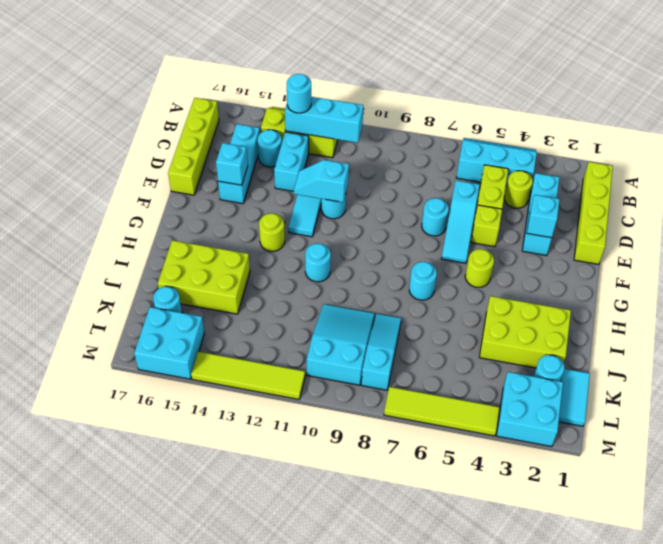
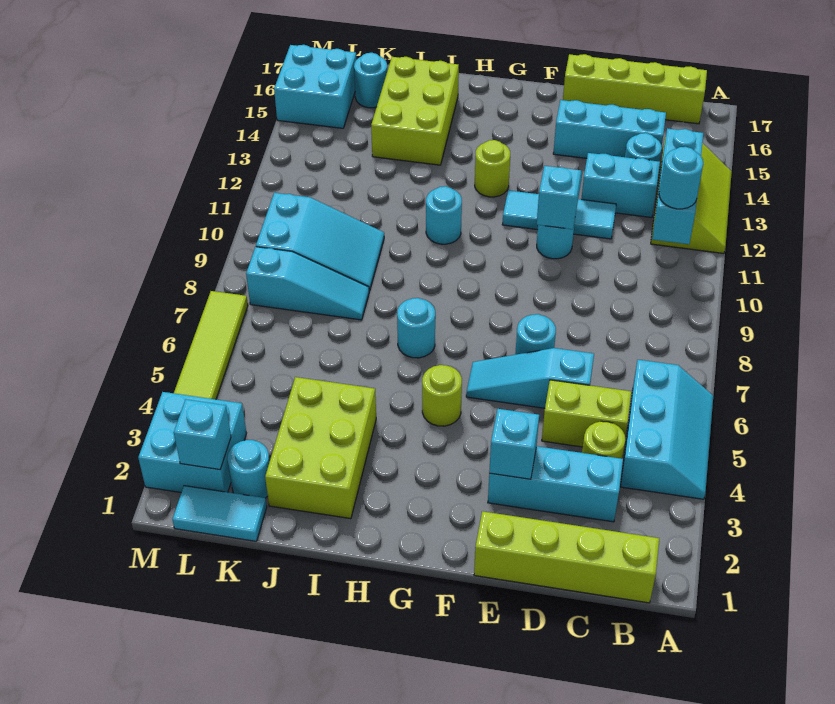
cyan round brick B13 level 3 -> cyan round brick B11 level 3
lime brick E5 level 1 -> none
cyan brick E15 level 2 -> cyan brick L2 level 2
lime tile M11:M14 level 1 -> none

